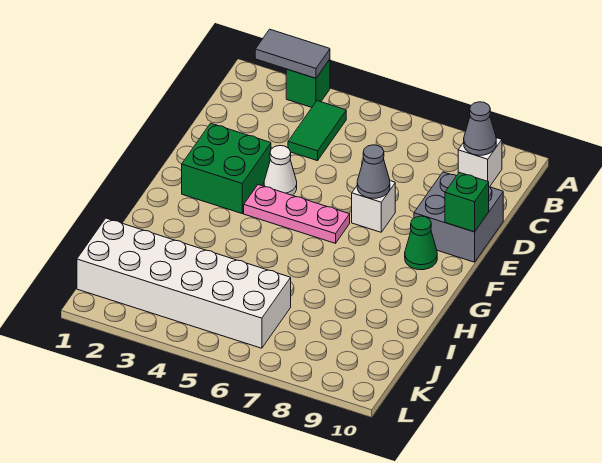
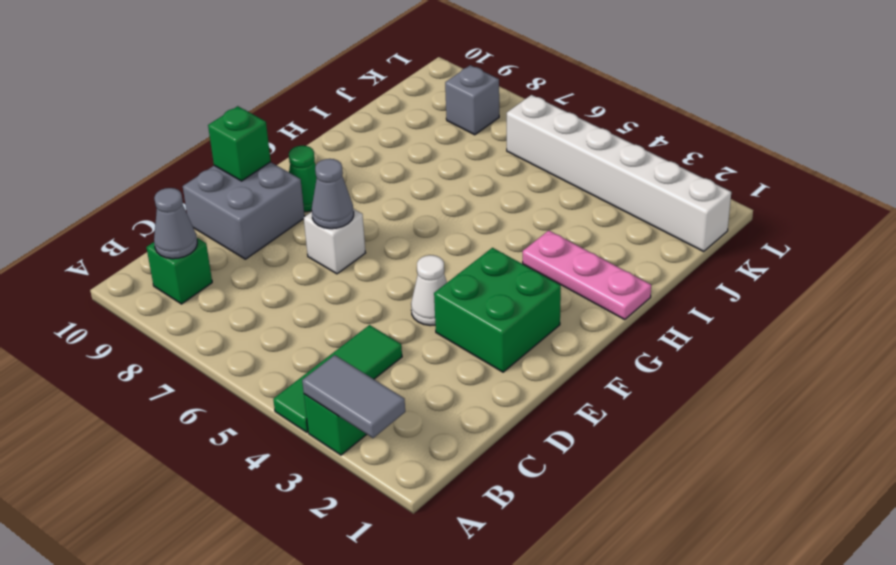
green tile B4:C4 level 1 -> green tile A4:C4 level 1
white brick B9 level 1 -> green brick B9 level 1
pink plate F4:F6 level 1 -> pink plate H1:H3 level 1
white brick J1:K6 level 1 -> white brick K1:K6 level 1
none -> grey brick K8 level 1

